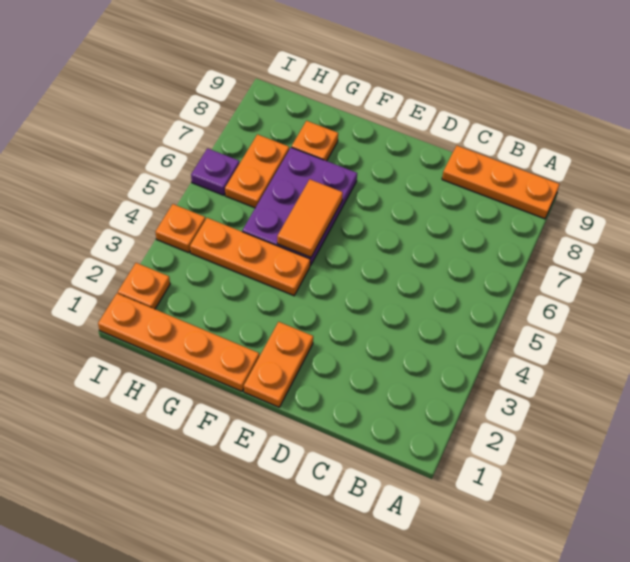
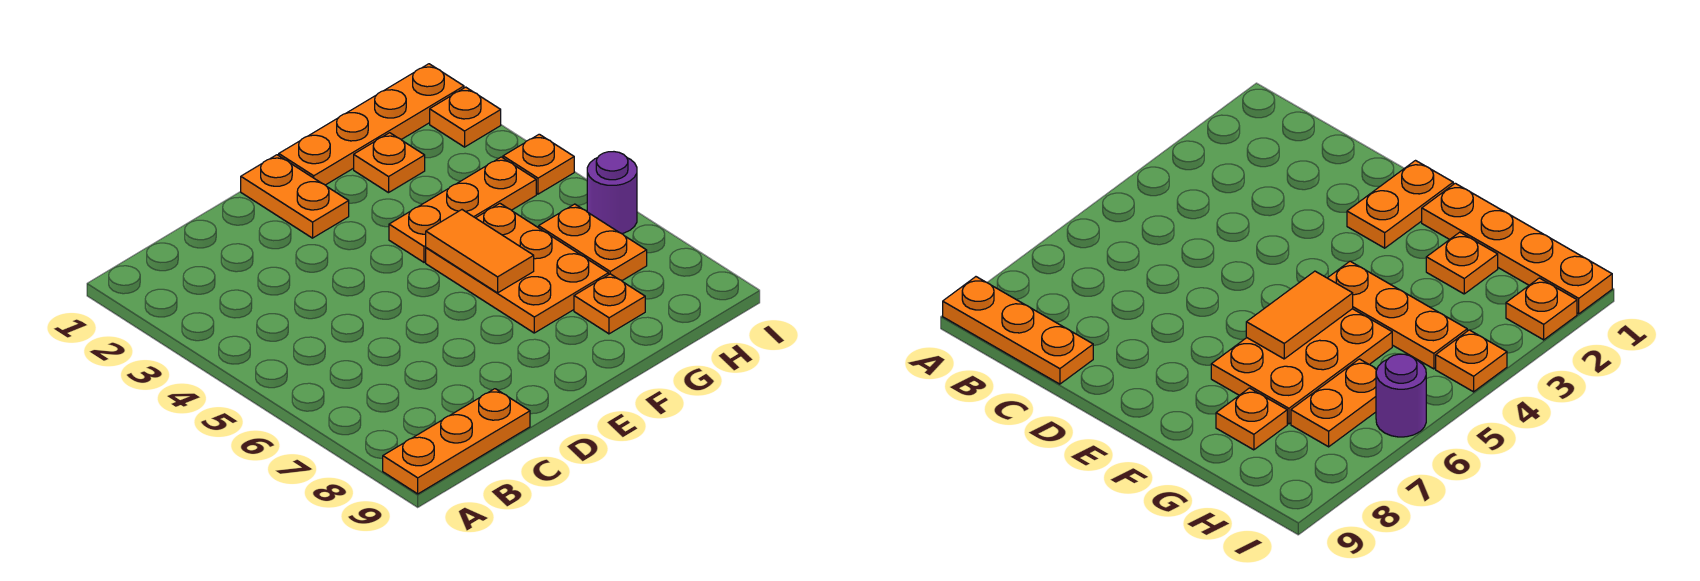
purple plate F5:G7 level 1 -> orange plate F5:G7 level 1
none -> orange plate G2 level 1
purple plate I6 level 1 -> purple round brick I6 level 1

